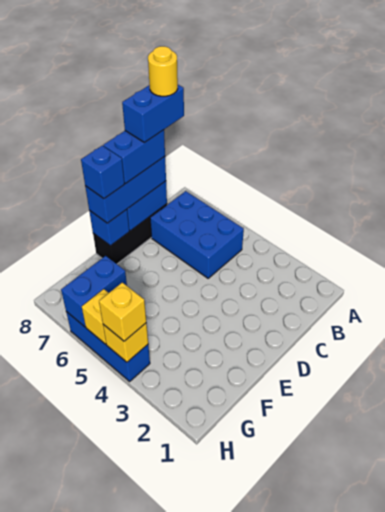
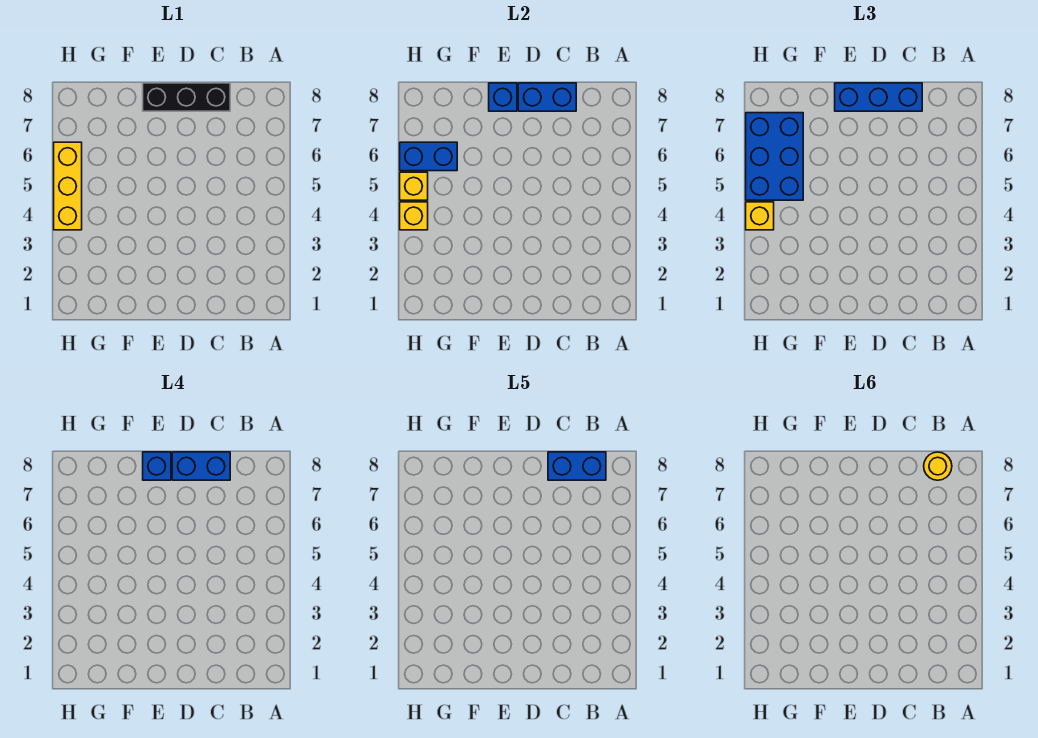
blue brick B5:C7 level 1 -> blue brick G5:H7 level 3
blue brick H4:H6 level 1 -> yellow brick H4:H6 level 1

